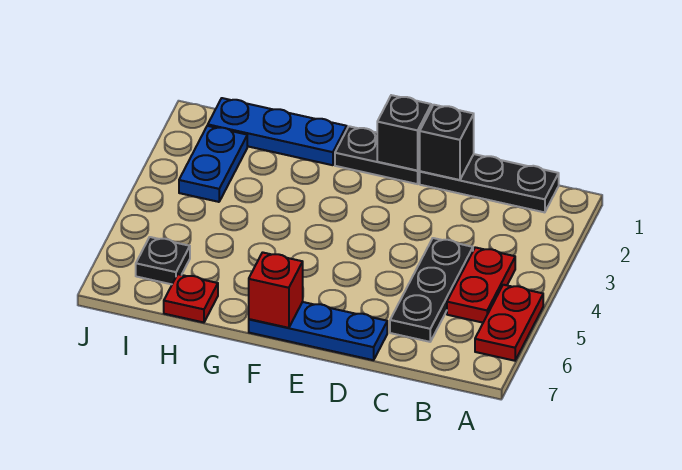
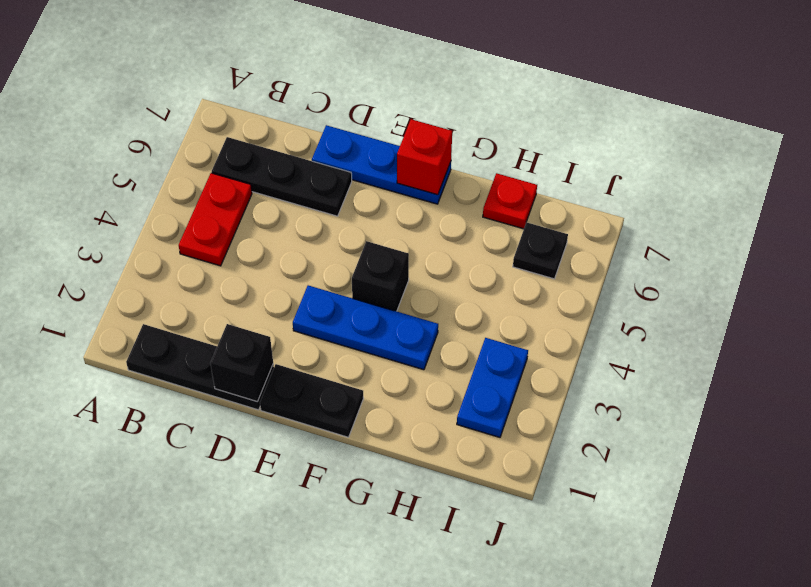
red plate A5:A6 level 1 -> none
black plate C4:C6 level 1 -> black plate B6:D6 level 1
black brick E1 level 2 -> black brick F4 level 1
blue plate G1:I1 level 1 -> blue plate E3:G3 level 1

